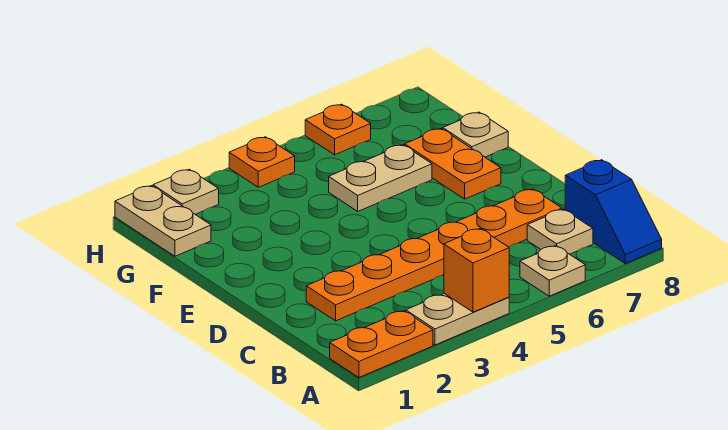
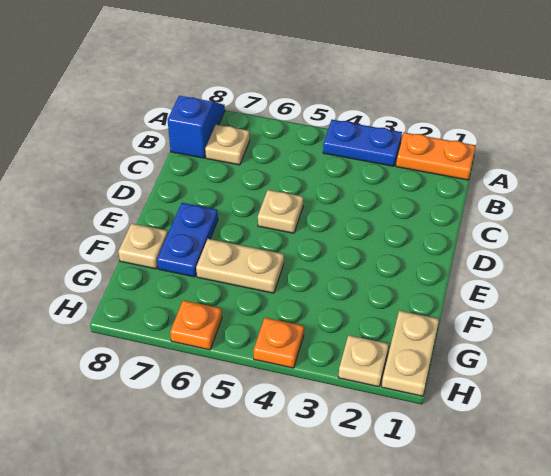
tan plate A3:A4 level 1 -> blue plate A3:A4 level 1
orange brick A4 level 2 -> none
tan plate A6 level 1 -> tan plate D5 level 1
orange plate C2:C7 level 1 -> none
orange plate E7:F7 level 1 -> blue plate E7:F7 level 1

